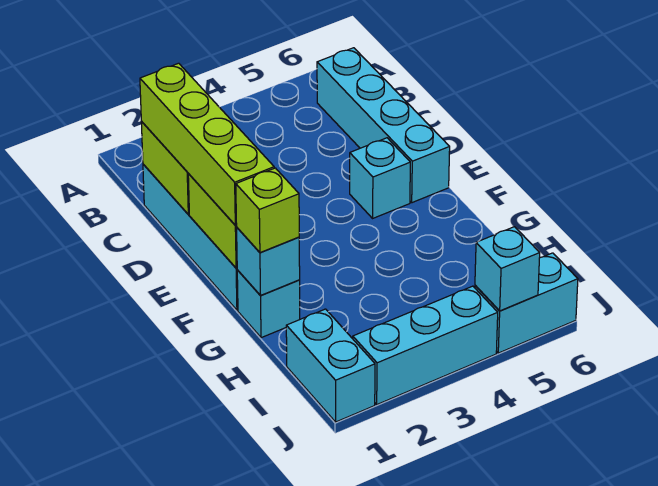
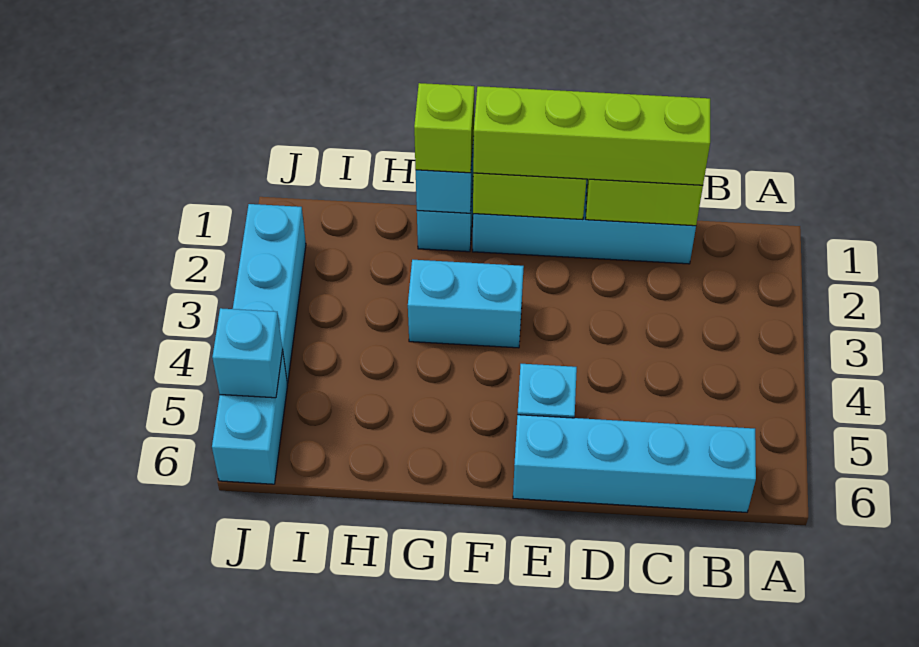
cyan brick I1:J1 level 1 -> cyan brick F3:G3 level 1

